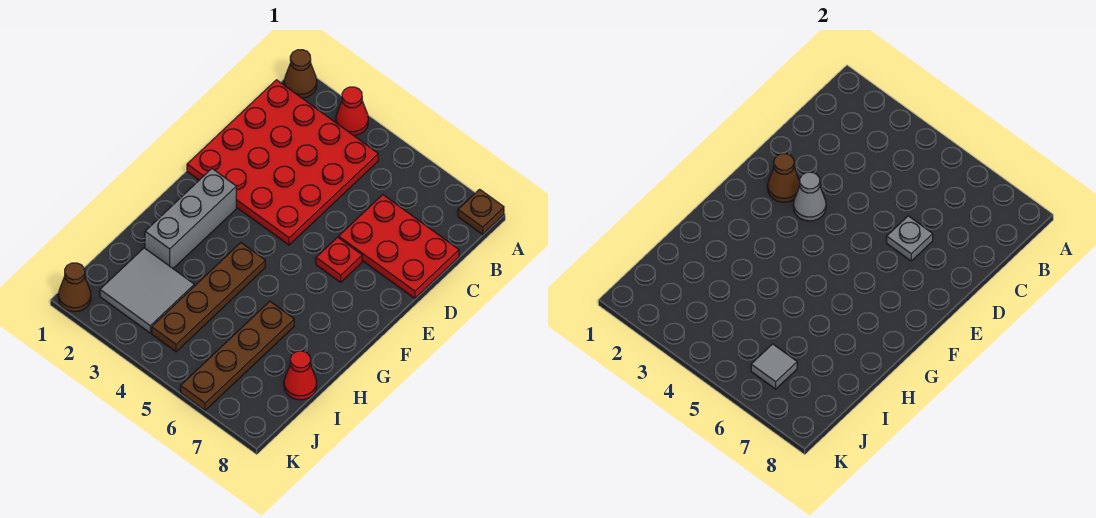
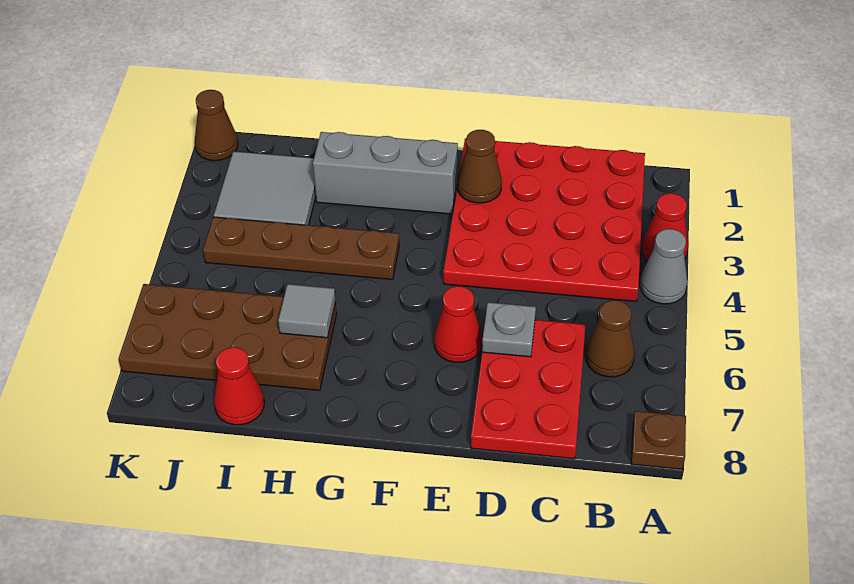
brown cone A1 level 1 -> brown cone B6 level 1
grey cone E3 level 2 -> grey cone A4 level 1
red plate E6 level 1 -> red cone E6 level 1
brown plate H6:K6 level 1 -> brown plate H6:K7 level 1
grey tile J6 level 2 -> grey tile H6 level 2

